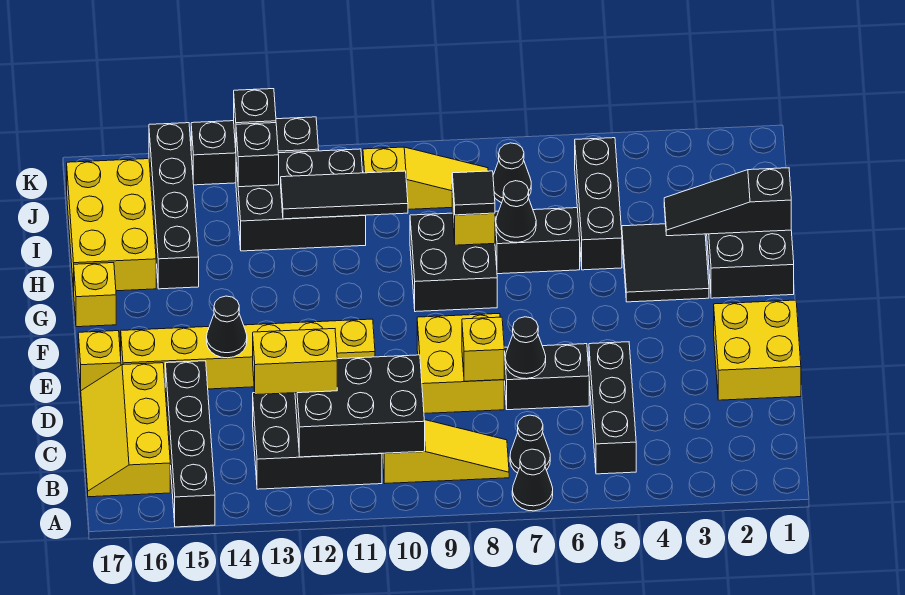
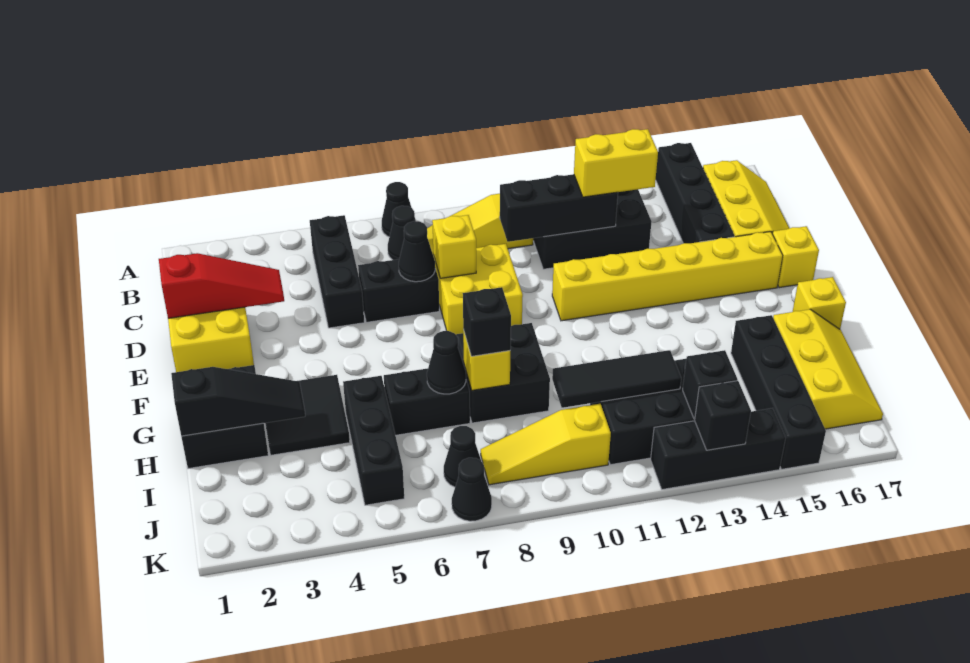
black brick B10:C12 level 2 -> black brick C10:C12 level 2
none -> red slope D1:D3 level 2 top 1
black cone E14 level 2 -> black cone K7 level 1
black tile H8 level 3 -> black brick H8 level 3
yellow brick H16:J17 level 1 -> yellow slope H16:J17 level 1 top 16

